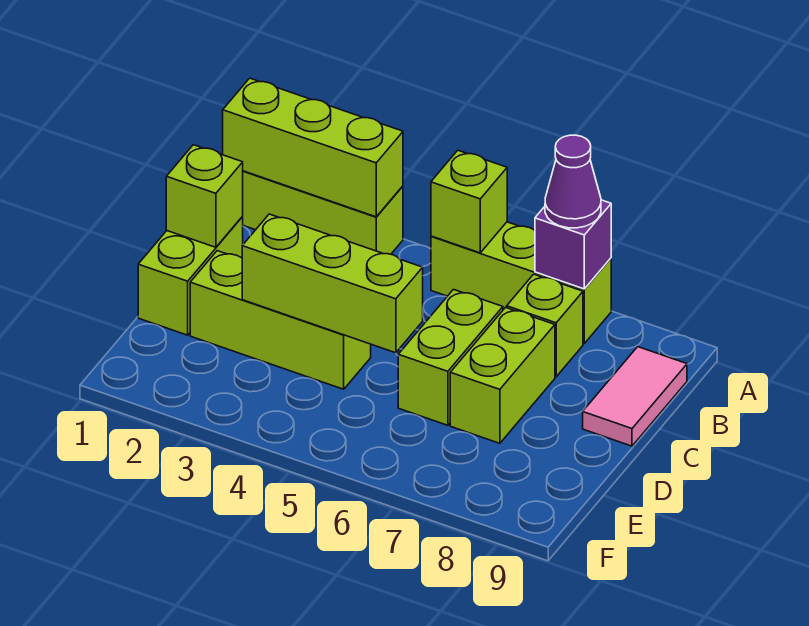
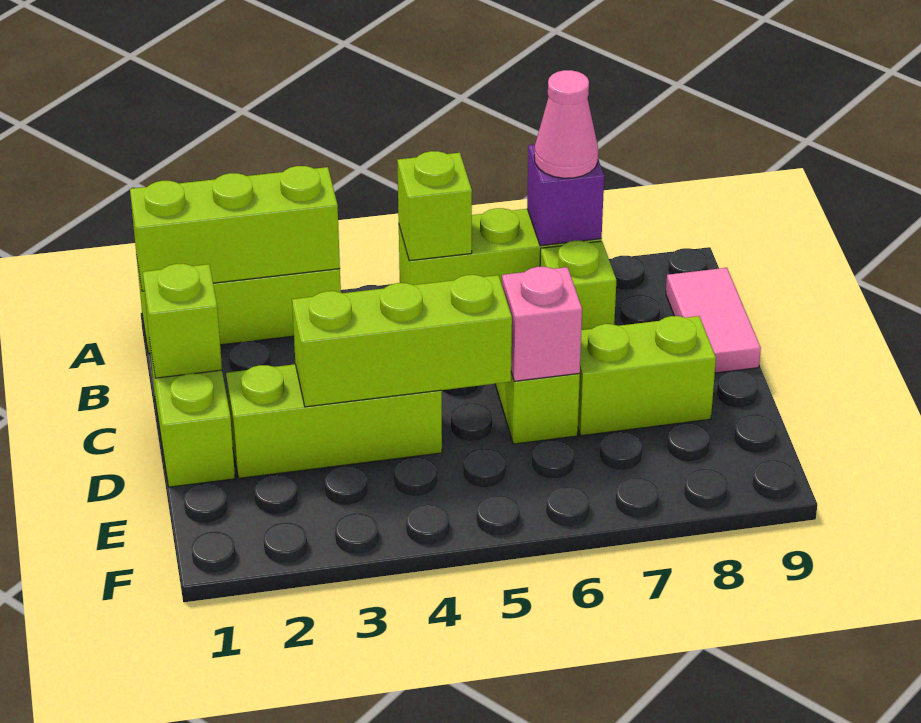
purple cone A7 level 3 -> pink cone A7 level 3
lime brick C7:D7 level 1 -> lime brick D7:D8 level 1
none -> pink brick D6 level 2

